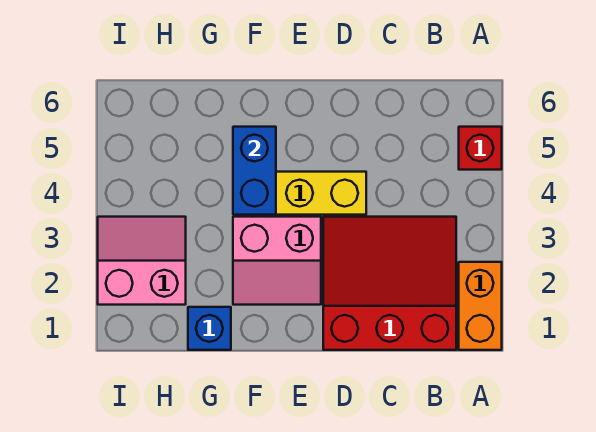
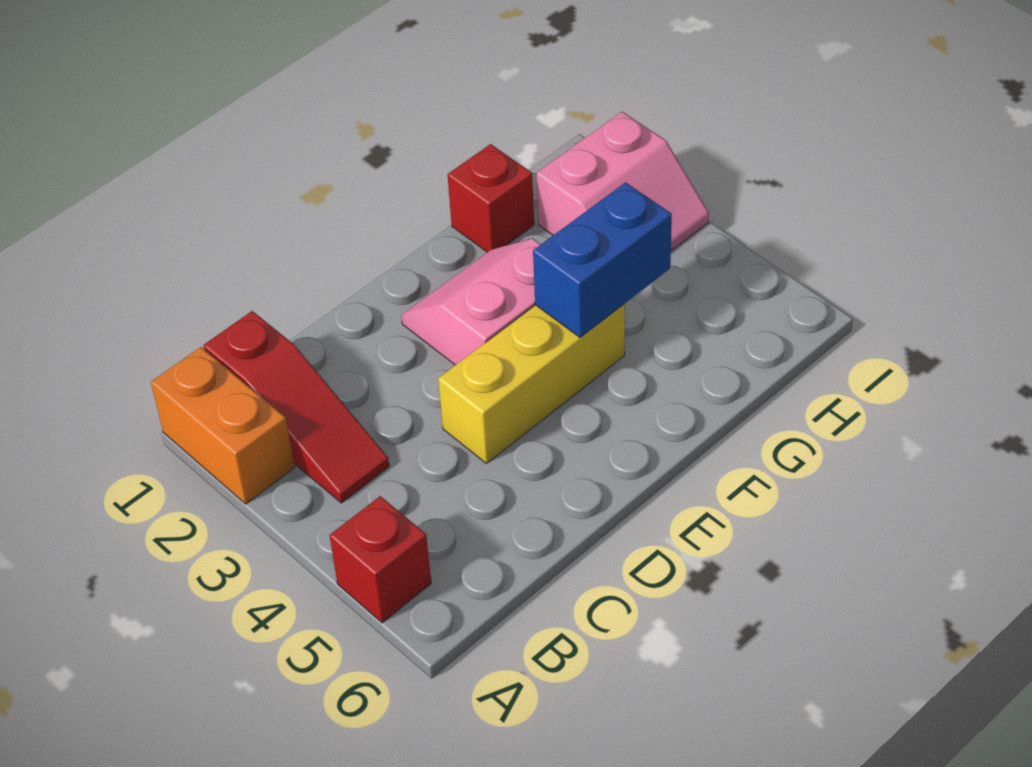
red slope B1:D3 level 1 top 1 -> red slope B1:B3 level 1 top 1
blue brick F4:F5 level 2 -> blue brick F4:G4 level 2
blue brick G1 level 1 -> red brick G1 level 1

